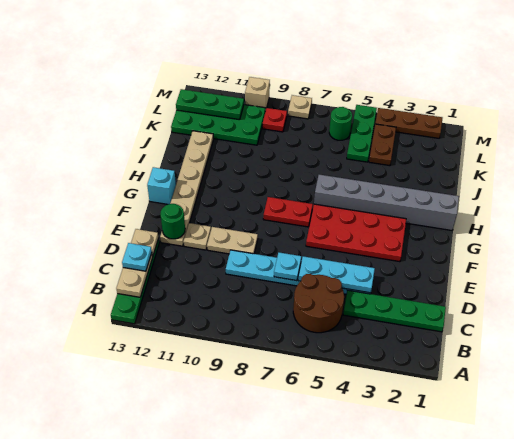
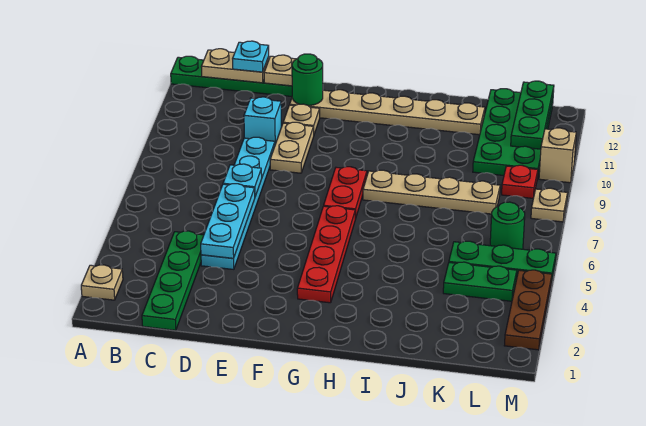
none -> tan plate A2 level 1
brown round brick B5:C6 level 1 -> none
red plate F3:G6 level 1 -> red plate G3:G6 level 1
cyan brick G13 level 1 -> cyan brick D10 level 1
grey brick H1:H6 level 1 -> none
none -> tan plate H8:K8 level 1
brown plate K4:L4 level 1 -> green plate K4:L4 level 1

